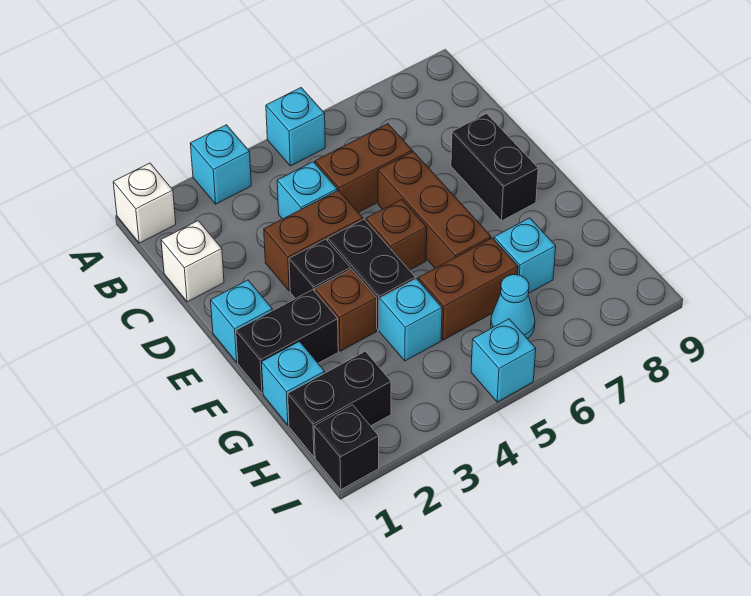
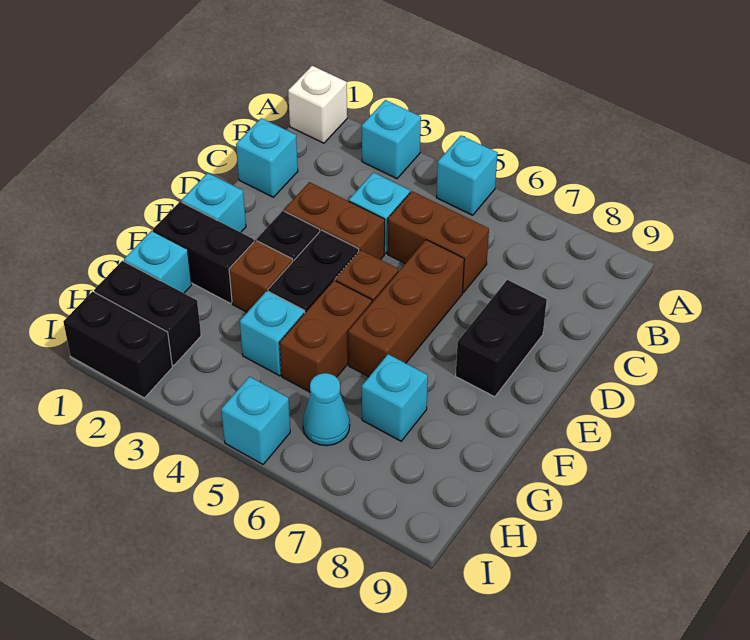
white brick C1 level 1 -> cyan brick C1 level 1
brown brick G5:G6 level 1 -> brown brick F5:G5 level 1
black brick I1 level 1 -> black brick I1:I2 level 1

